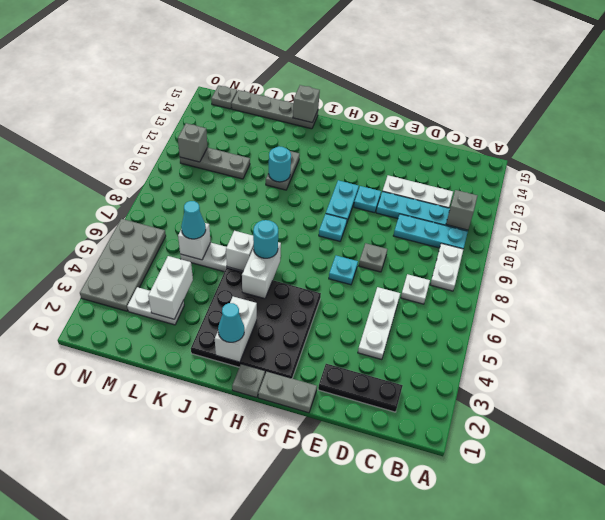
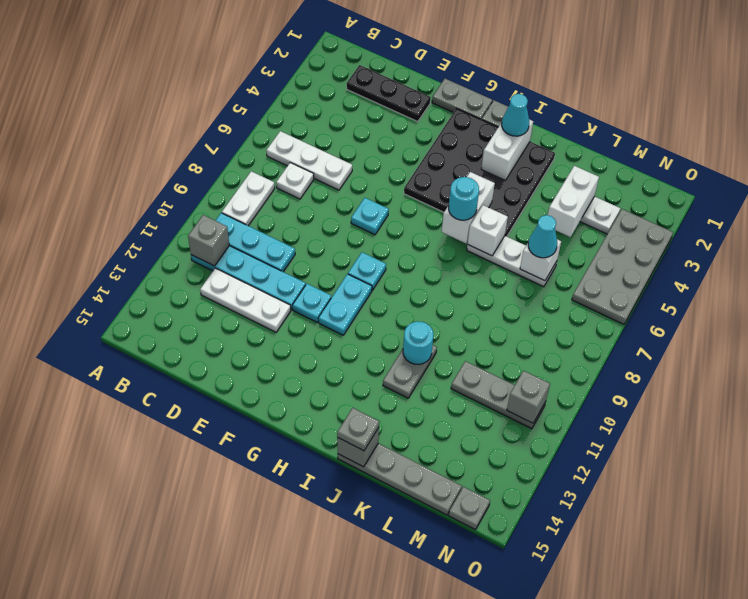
white plate D4:D6 level 1 -> white plate B6:D6 level 1
grey plate E8 level 1 -> grey plate J15 level 3

